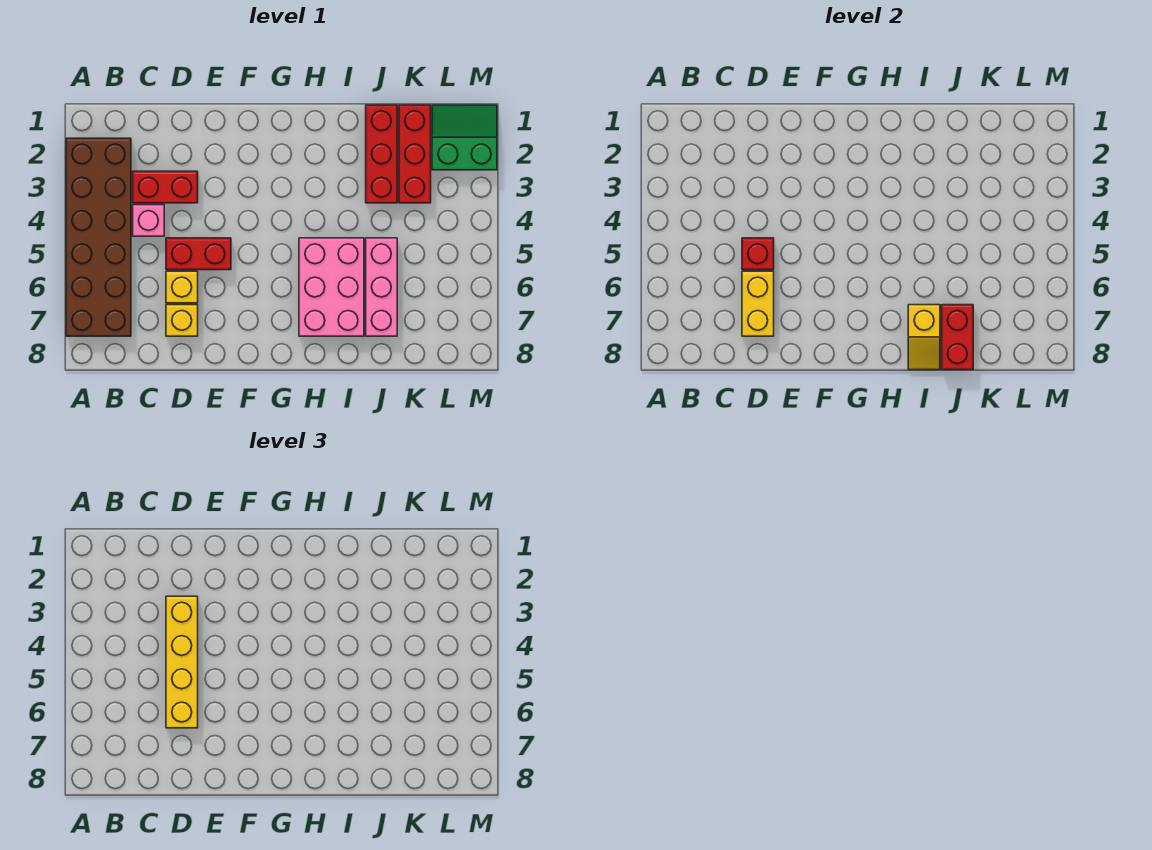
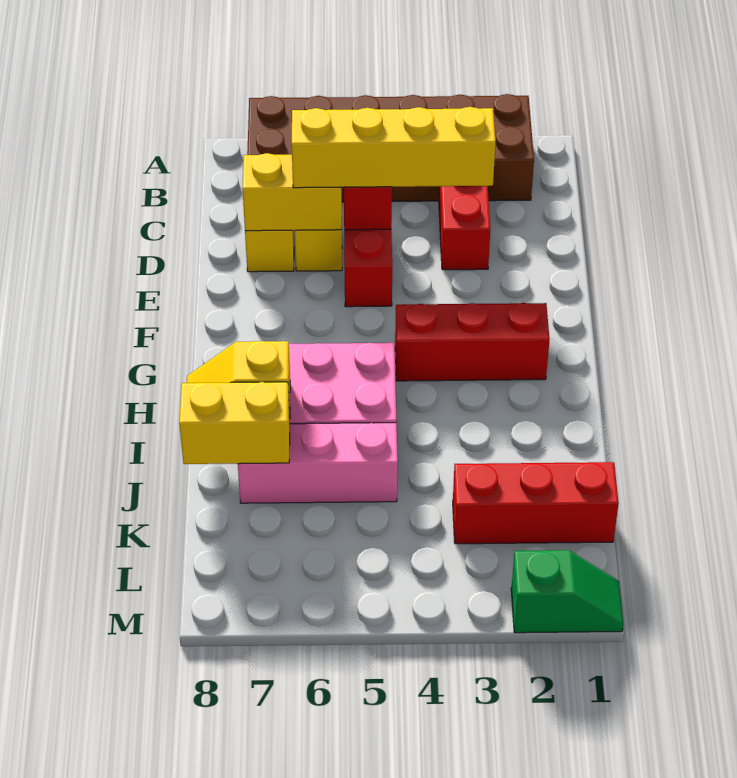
pink brick C4 level 1 -> none
red brick J1:J3 level 1 -> red brick G2:G4 level 1
red brick J7:J8 level 2 -> yellow brick J7:J8 level 2
green slope L1:M2 level 1 top 2 -> green slope M1:M2 level 1 top 2

